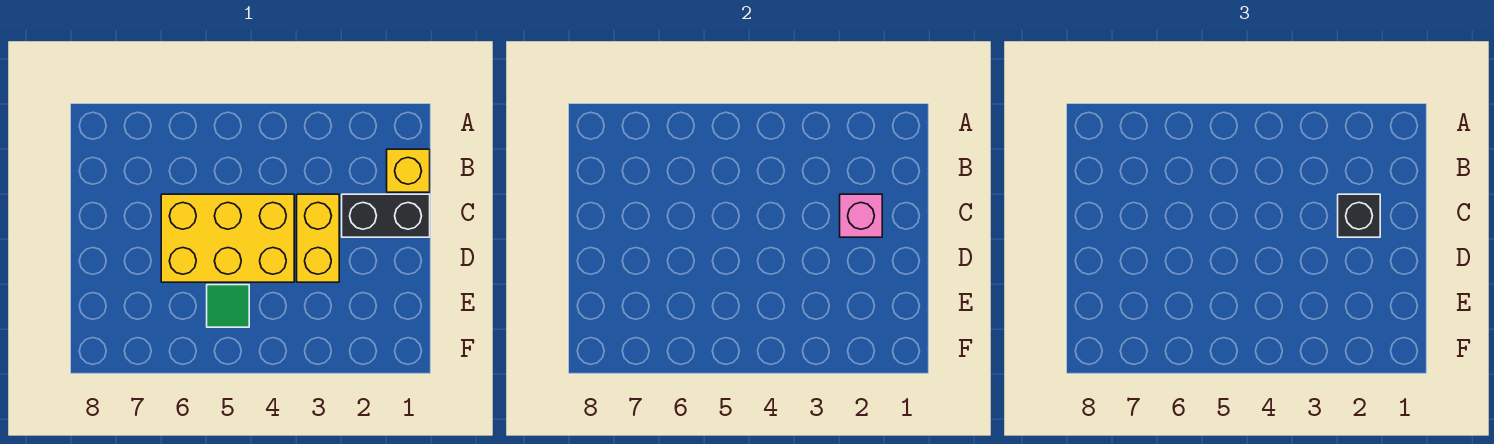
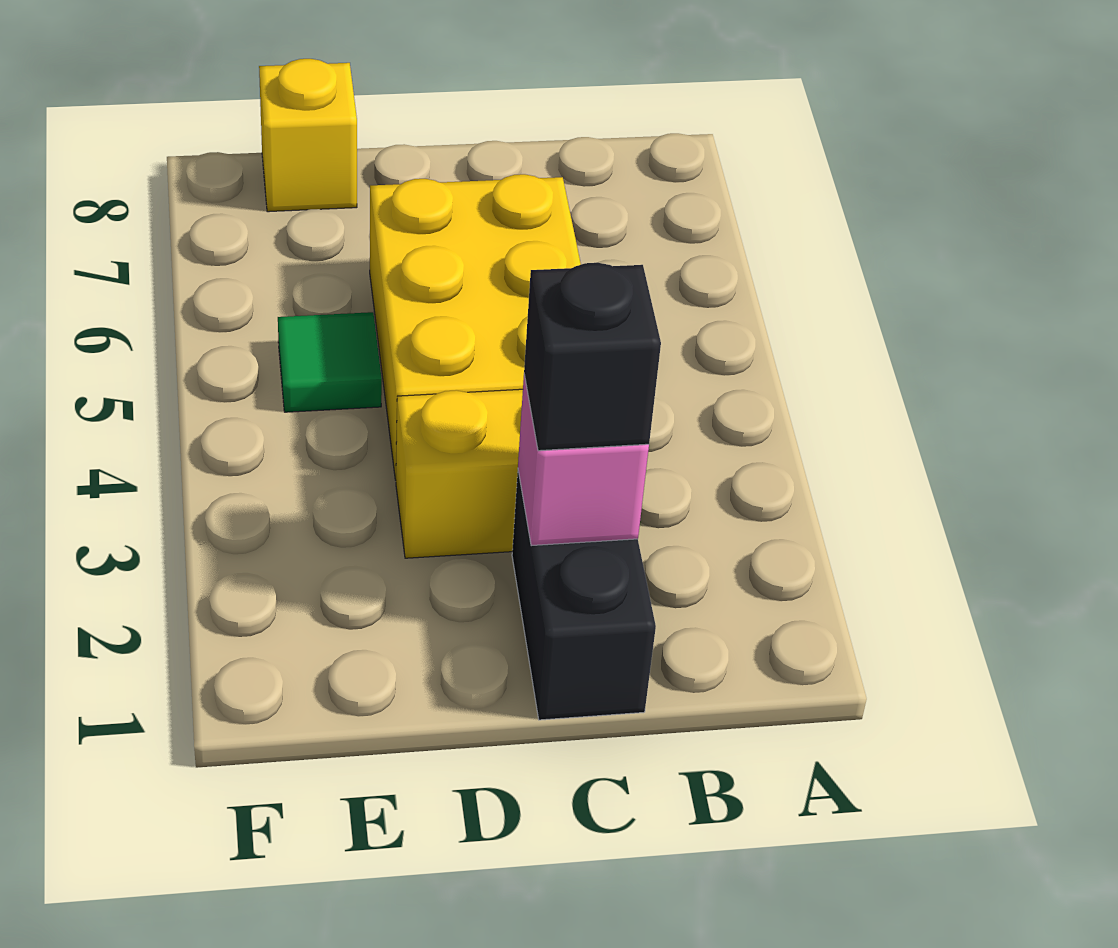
yellow brick B1 level 1 -> yellow brick E8 level 1

